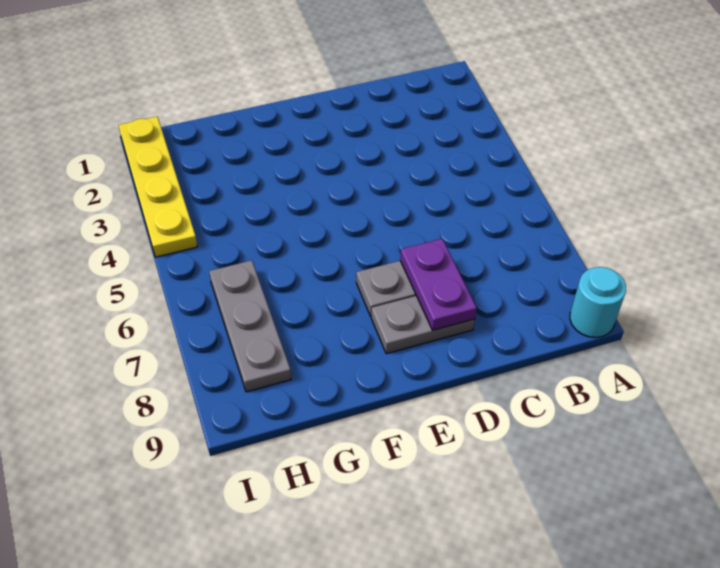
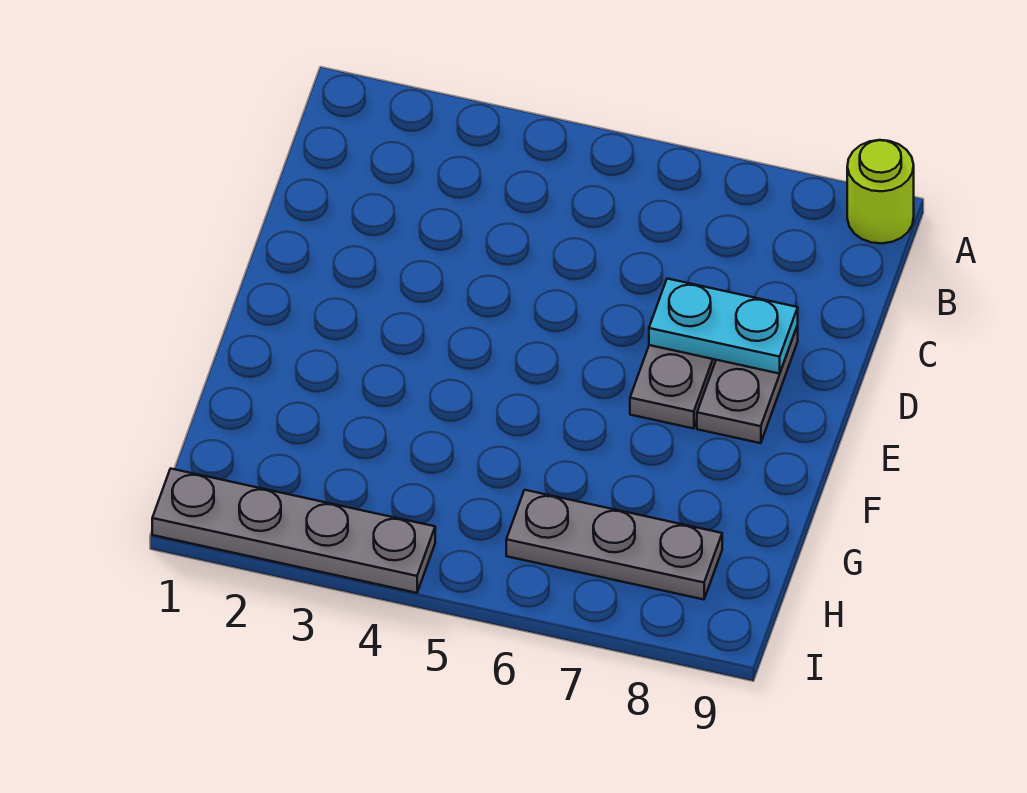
cyan round brick A9 level 1 -> lime round brick A9 level 1
purple plate D7:D8 level 2 -> cyan plate D7:D8 level 2
yellow plate I1:I4 level 1 -> grey plate I1:I4 level 1

